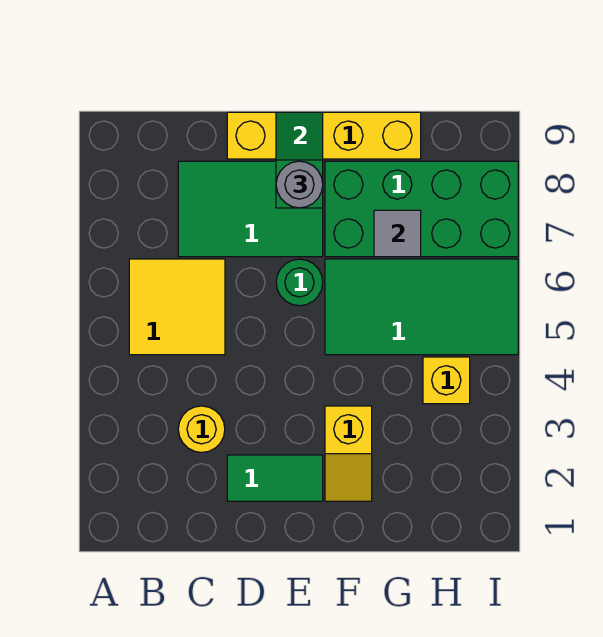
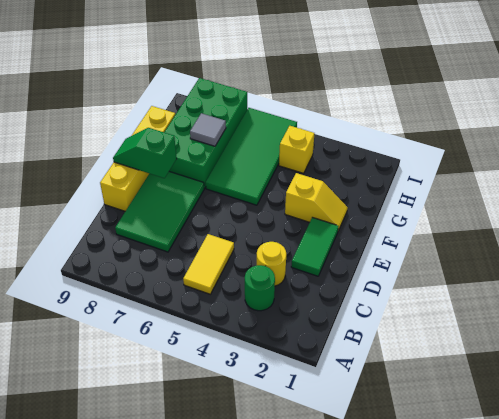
yellow tile B5:C6 level 1 -> yellow tile B5:C5 level 1
green round brick E6 level 1 -> green round brick B3 level 1
grey round brick E8 level 3 -> none

